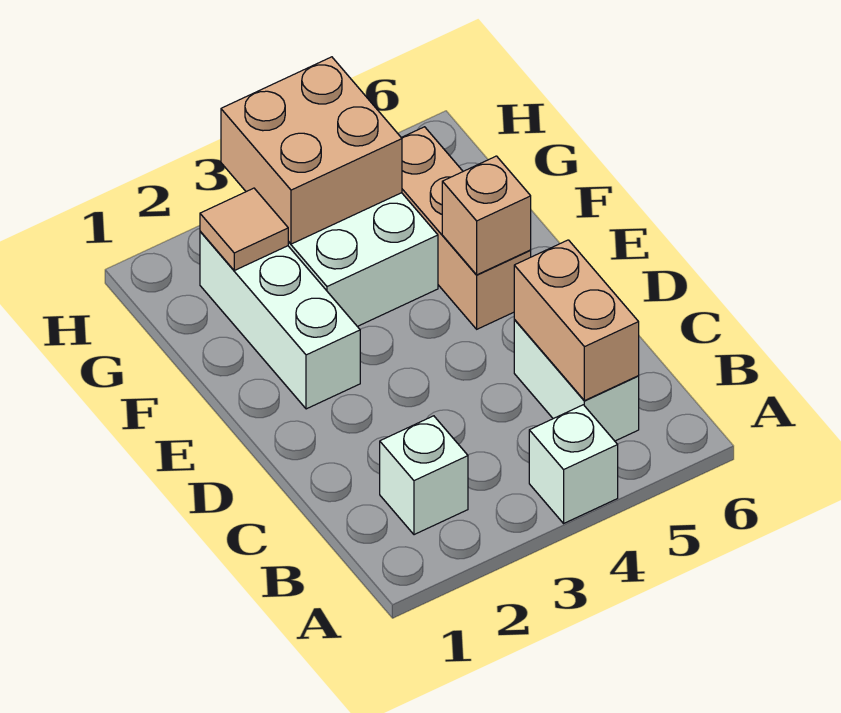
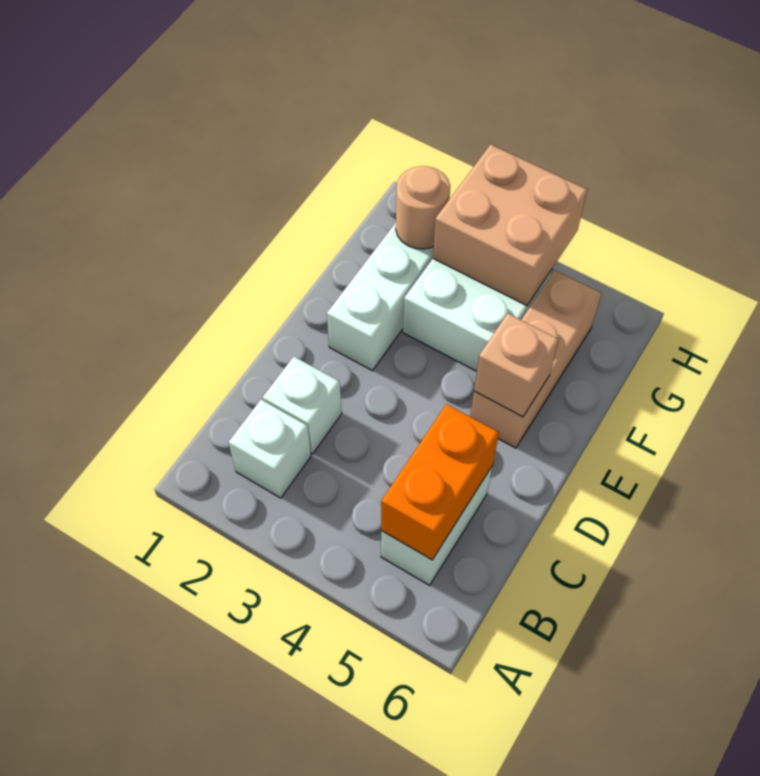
white brick A4 level 1 -> white brick C2 level 1
tan brick B5:C5 level 2 -> orange brick B5:C5 level 2
tan tile G2 level 2 -> tan round brick G2 level 2

